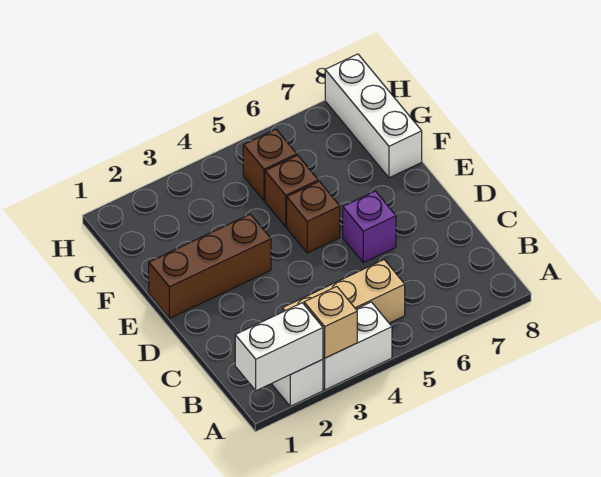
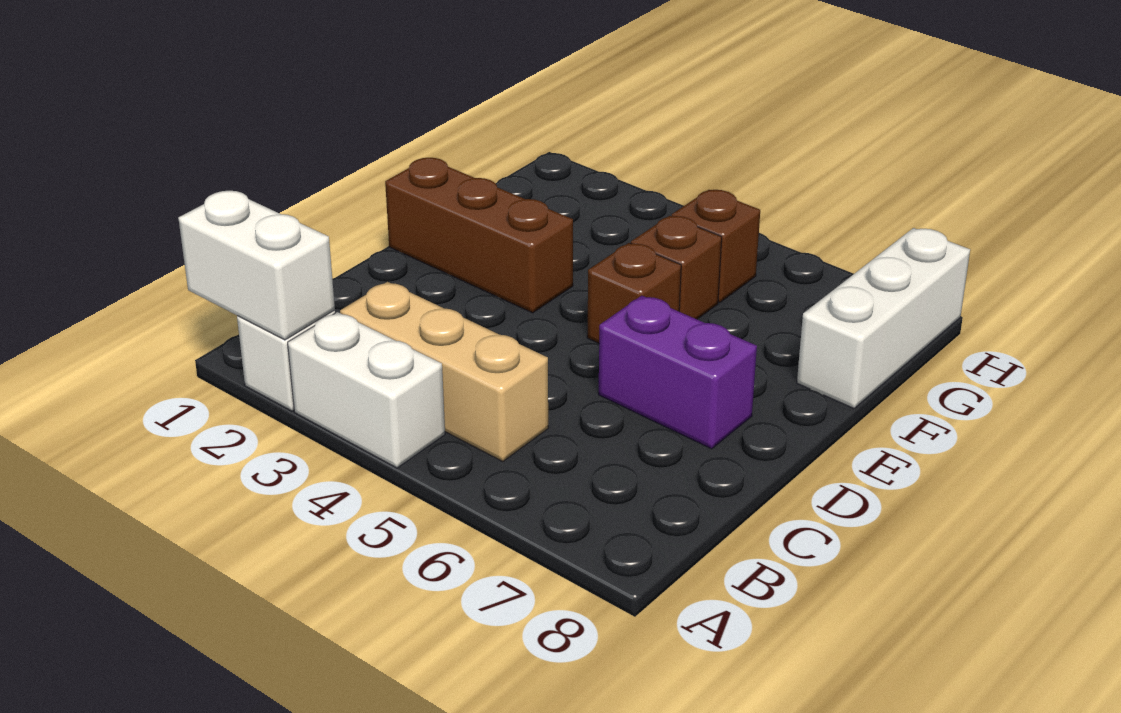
tan brick A3 level 2 -> none
purple brick D6 level 1 -> purple brick D6:D7 level 1

